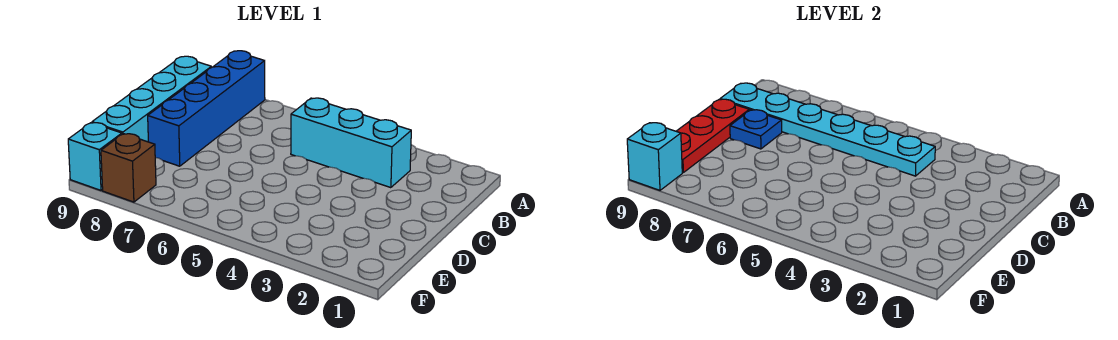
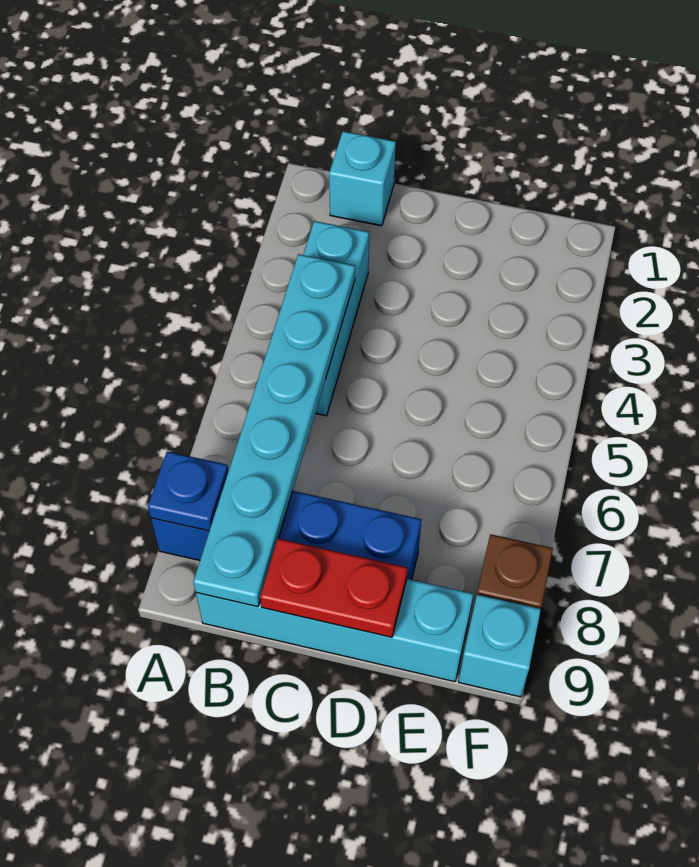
blue plate C8 level 2 -> blue plate A8 level 2
red plate C9:E9 level 2 -> red plate C9:D9 level 2
cyan brick F9 level 2 -> cyan brick B1 level 1

